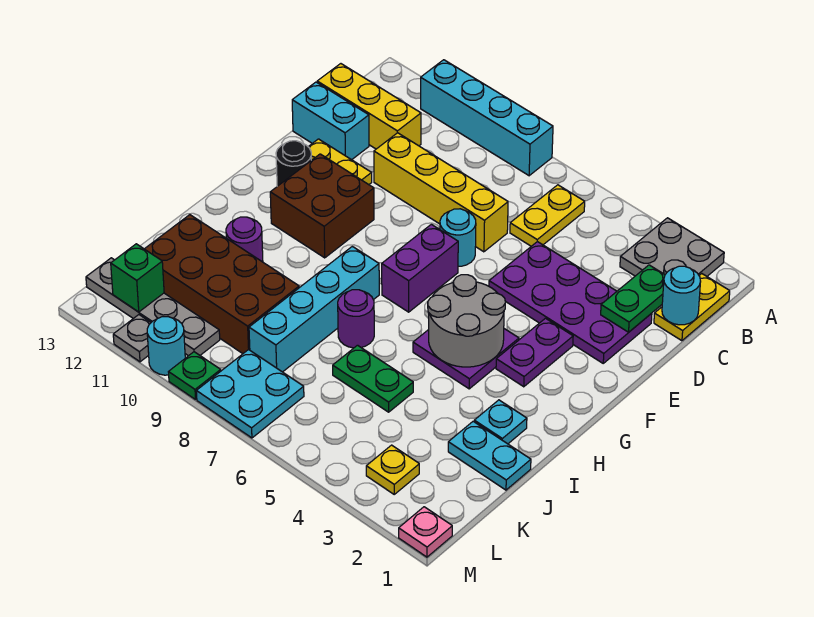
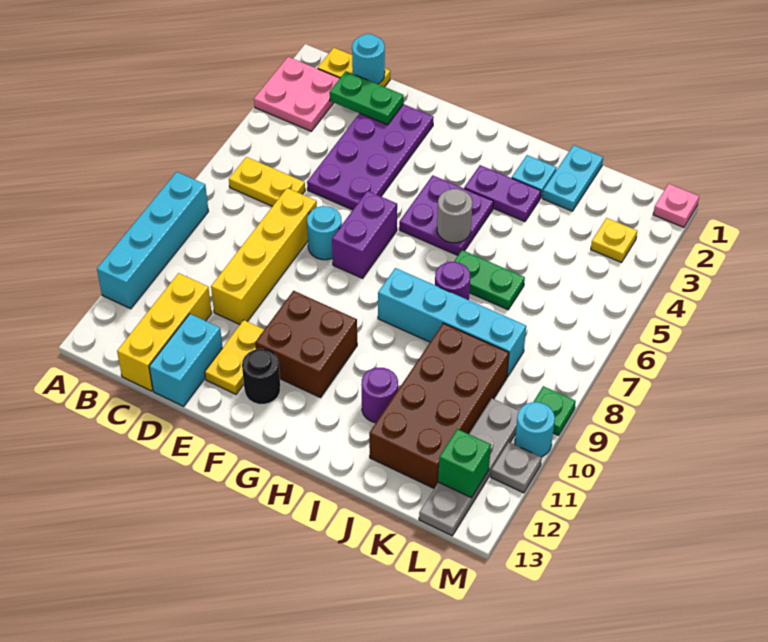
grey plate A2:B3 level 1 -> pink plate A2:B3 level 1
purple plate F3:G3 level 1 -> purple plate H3:I3 level 1
purple brick F7:G7 level 1 -> purple brick F6:F7 level 1
grey round brick G4:H5 level 2 -> grey round brick H5 level 2
green plate J5:J6 level 1 -> green plate I6:J6 level 1
cyan plate L7:M8 level 1 -> none

